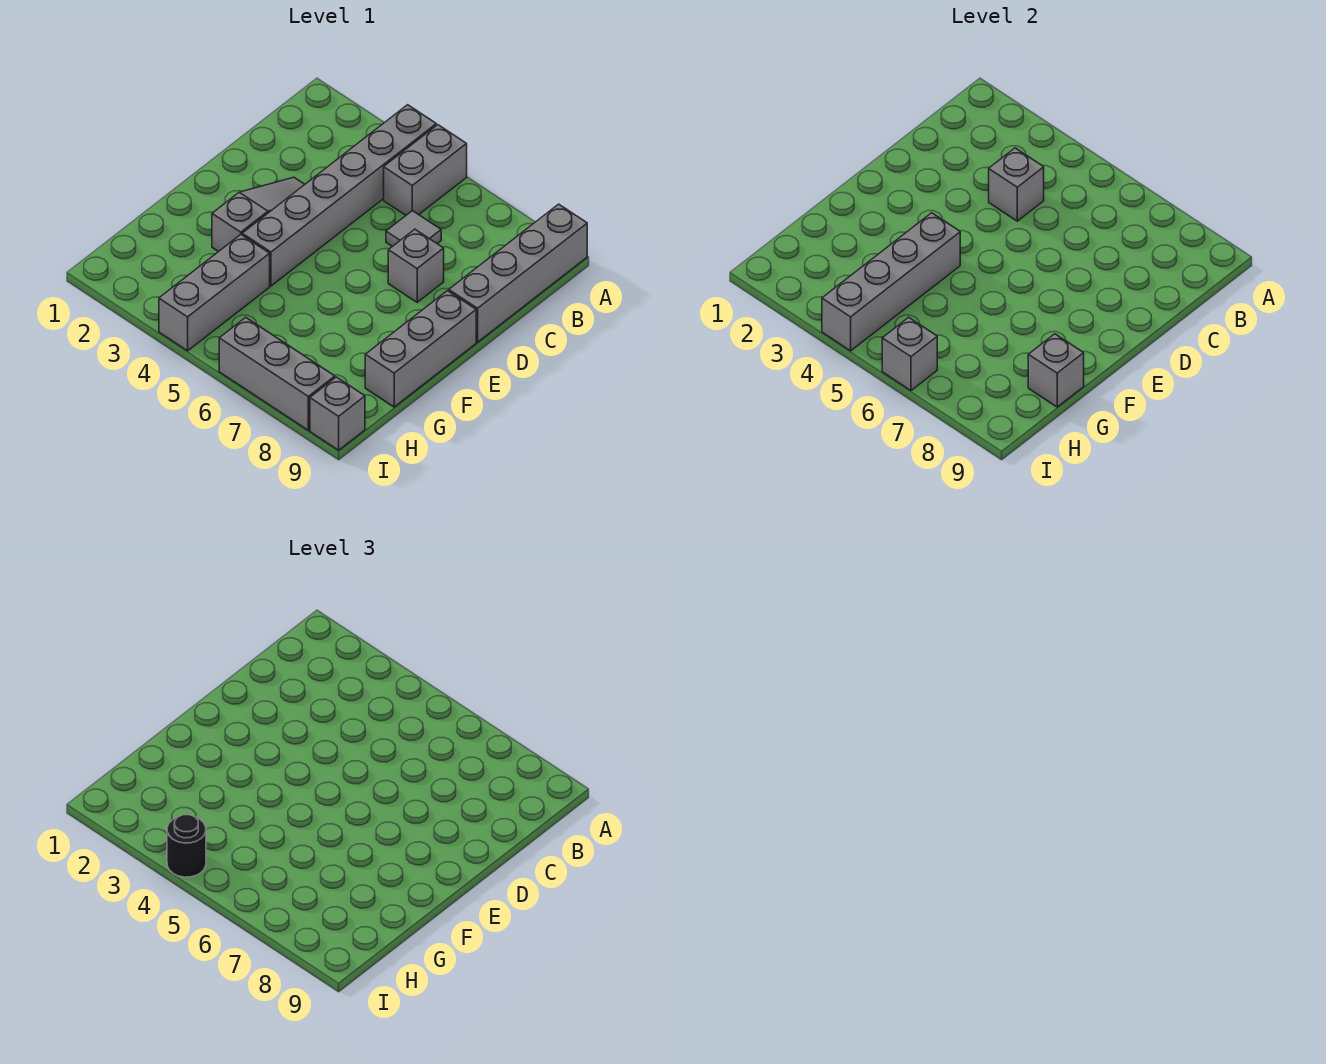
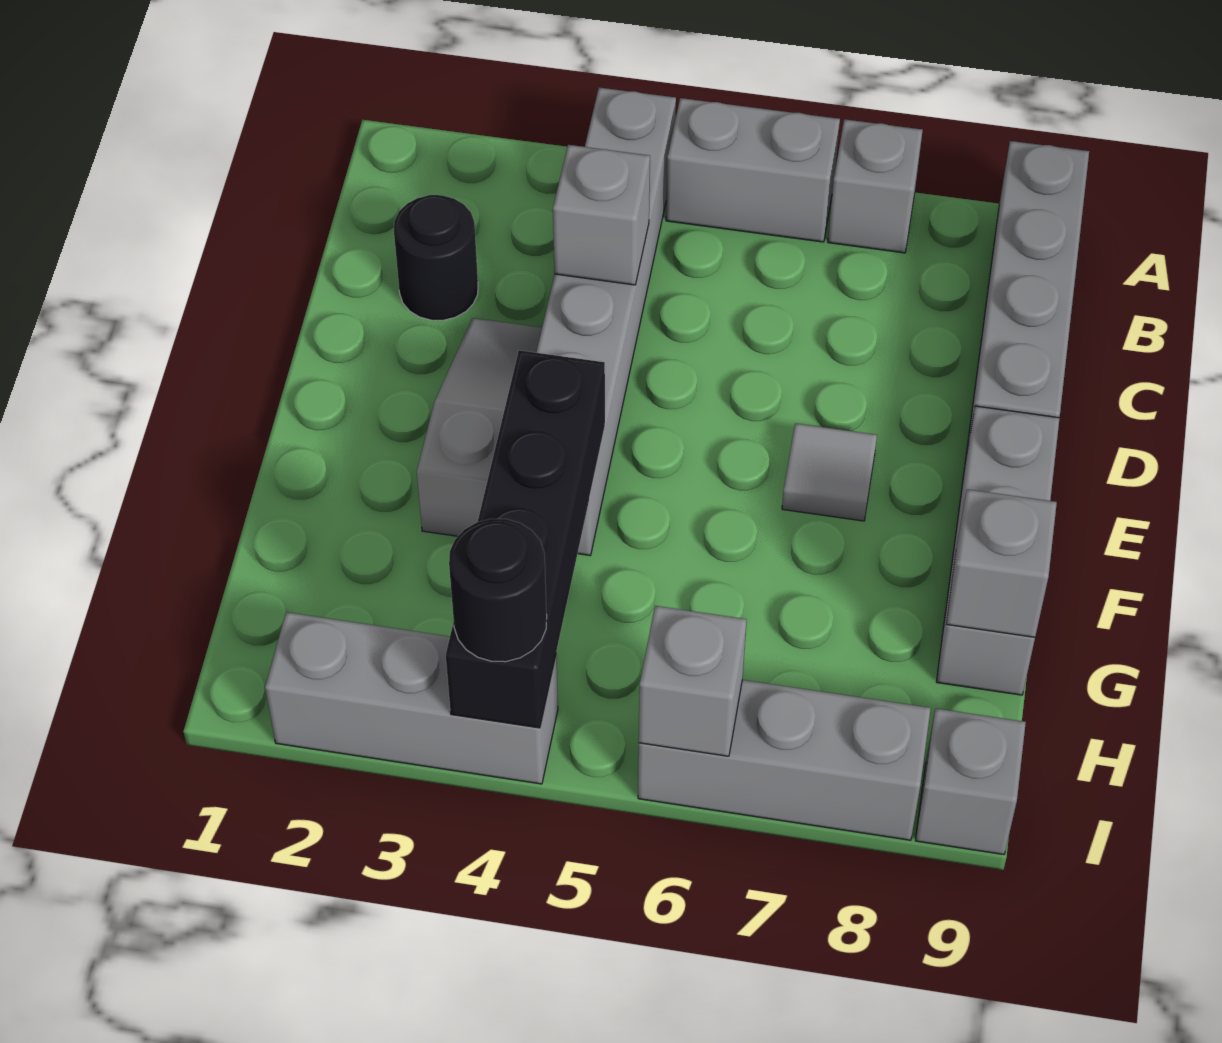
grey brick A5:B5 level 1 -> grey brick A5:A6 level 1
none -> black round brick C2 level 1
grey tile C6 level 1 -> grey tile E7 level 1
grey brick D7 level 1 -> grey brick A7 level 1
grey brick F4:I4 level 2 -> black brick F4:I4 level 2
grey brick G4:I4 level 1 -> grey brick I2:I4 level 1

